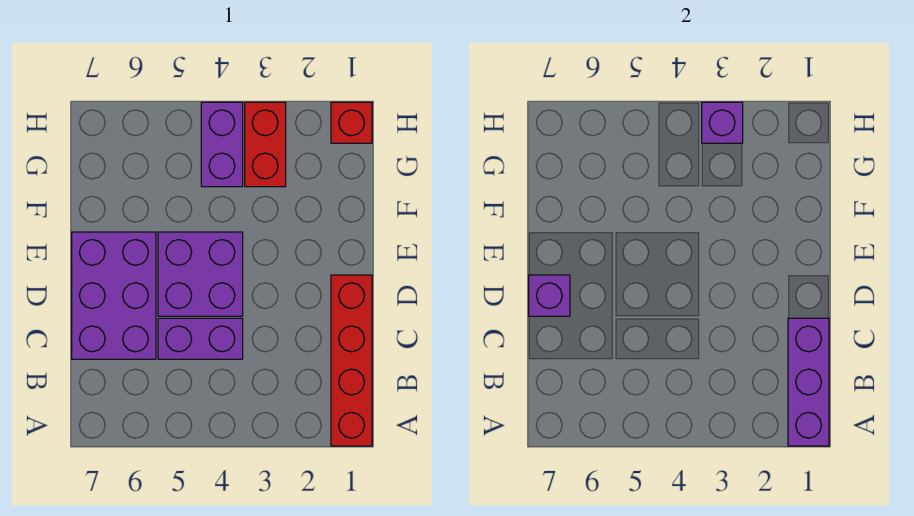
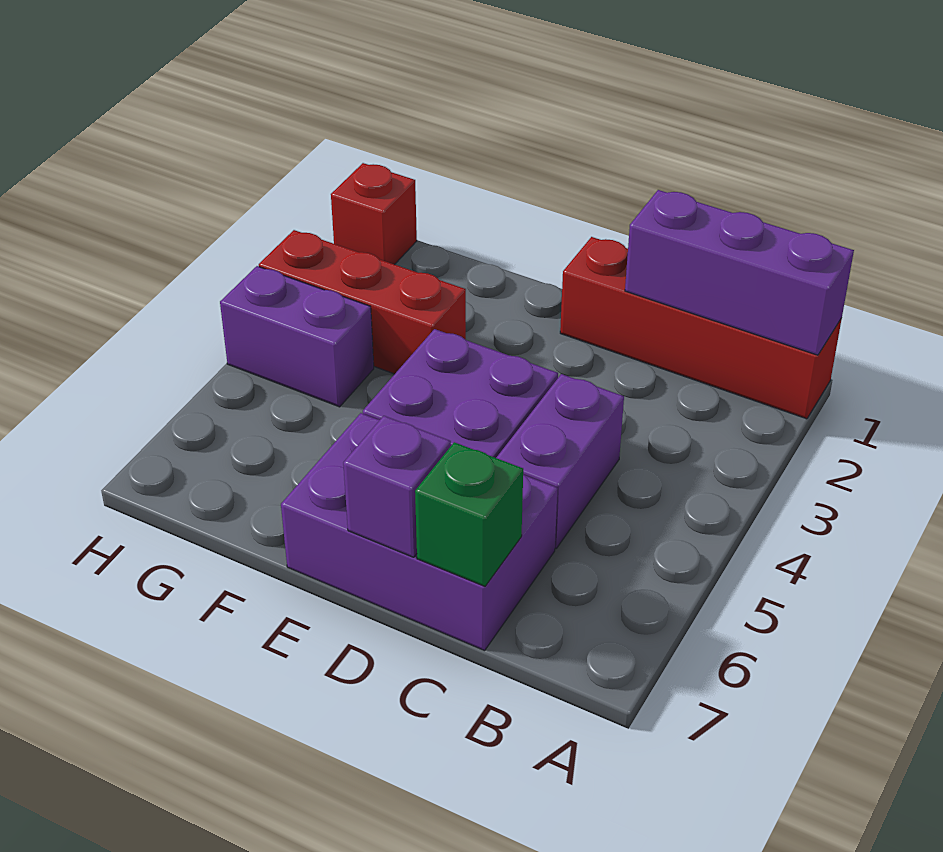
none -> green brick C7 level 2
red brick G3:H3 level 1 -> red brick F3:H3 level 1
purple brick H3 level 2 -> none

